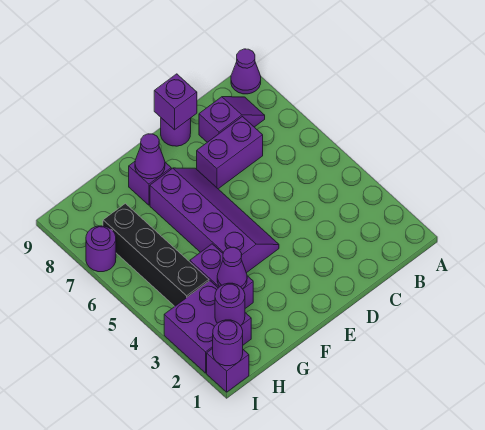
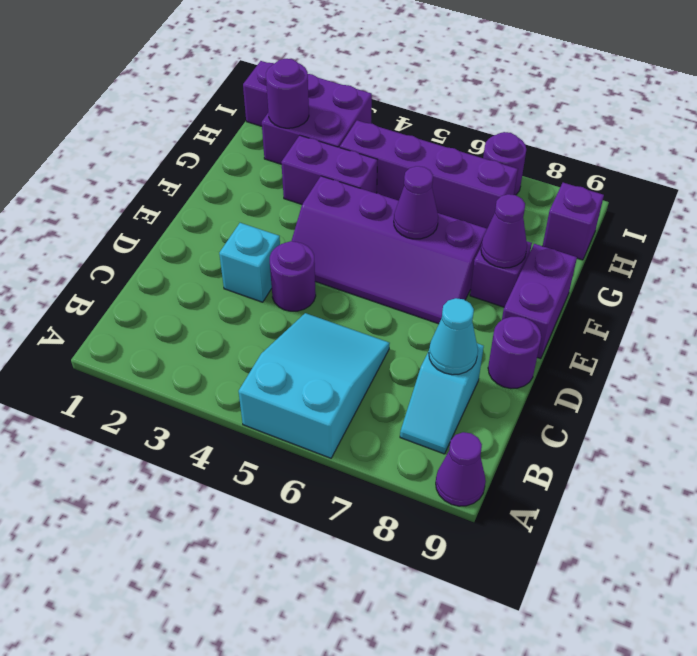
none -> cyan slope A5:C6 level 1 top A
purple slope B8:C8 level 1 top C -> cyan slope B8:C8 level 1 top C
purple brick C7:D7 level 1 -> purple brick E9:F9 level 1
none -> cyan cone C8 level 2
none -> cyan brick D3 level 1
purple brick D9 level 2 -> purple brick H9 level 1
purple cone G3 level 2 -> purple cone F6 level 2
black brick H4:H7 level 1 -> purple brick H4:H7 level 1
purple round brick I1 level 2 -> purple round brick D4 level 1

